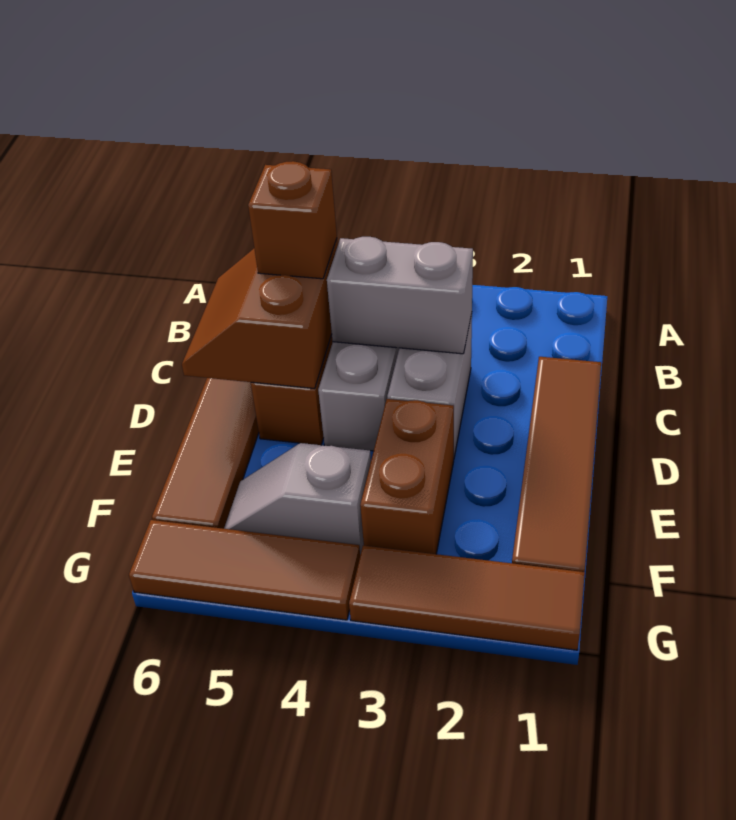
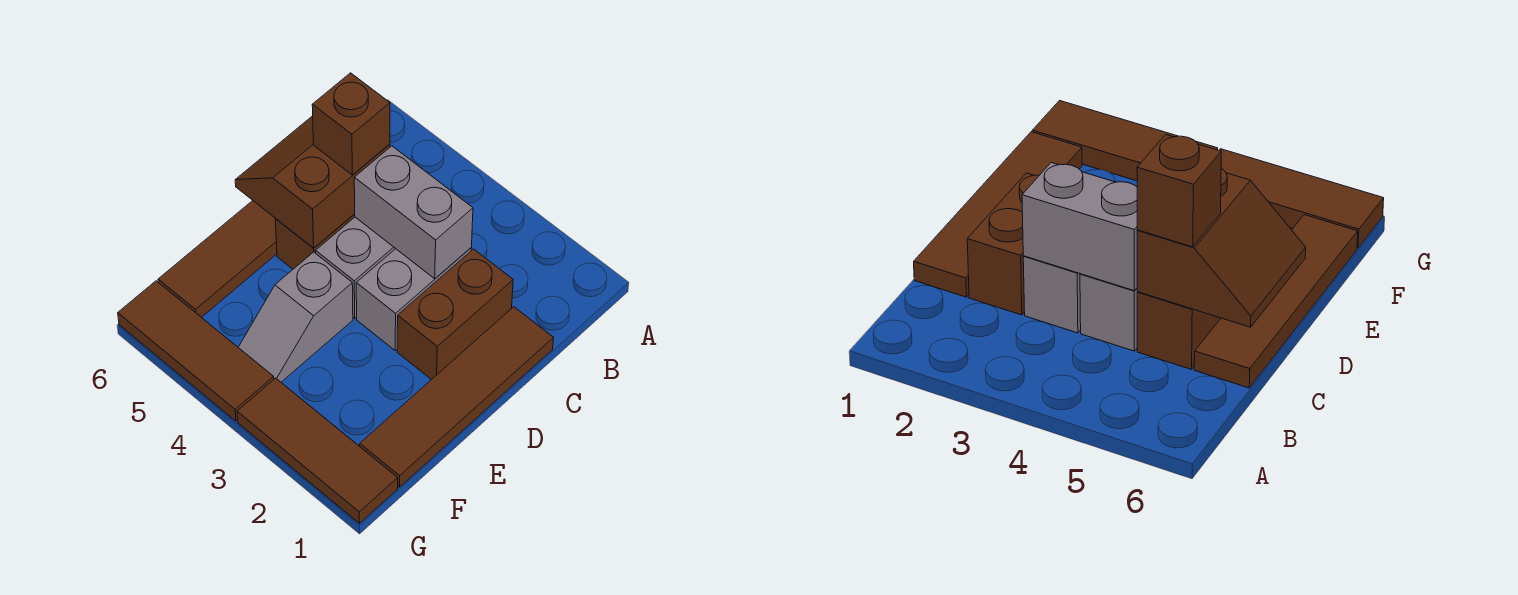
brown brick E3:F3 level 1 -> brown brick C2:D2 level 1
grey slope F4:F5 level 1 top 4 -> grey slope E4:F4 level 1 top E

